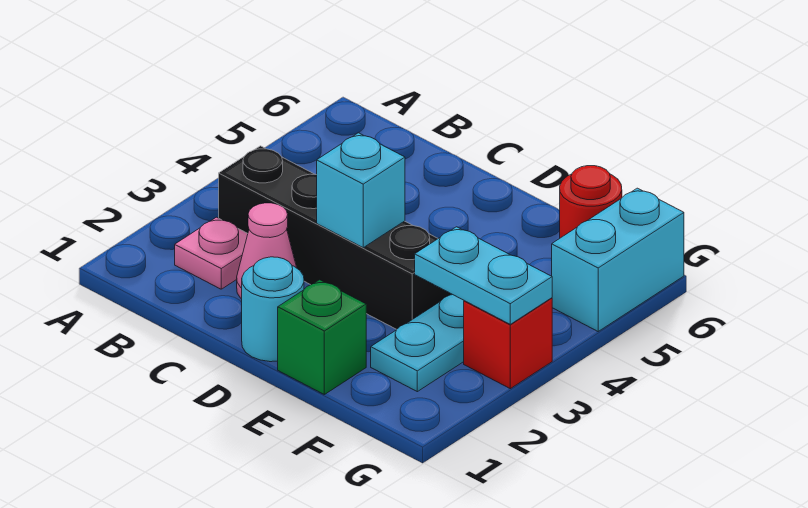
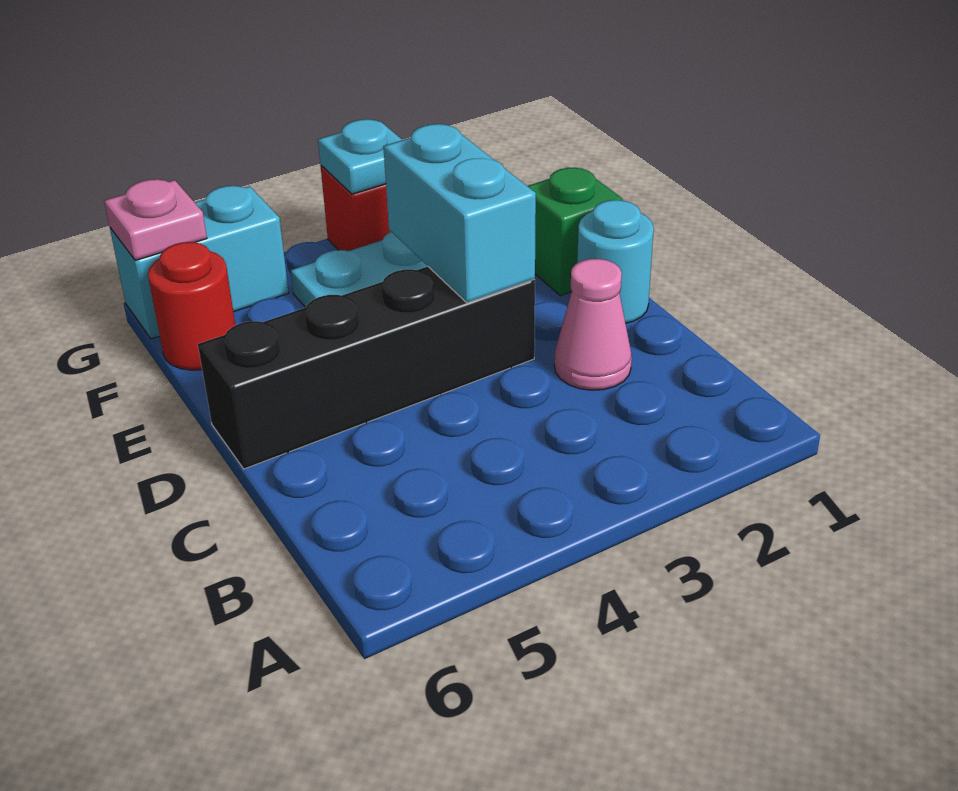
pink plate B2 level 1 -> pink plate G6 level 2
black brick B3:E3 level 1 -> black brick D3:D6 level 1
cyan brick D3 level 2 -> cyan brick D3:E3 level 2
cyan plate F3:G3 level 2 -> cyan plate G3 level 2

